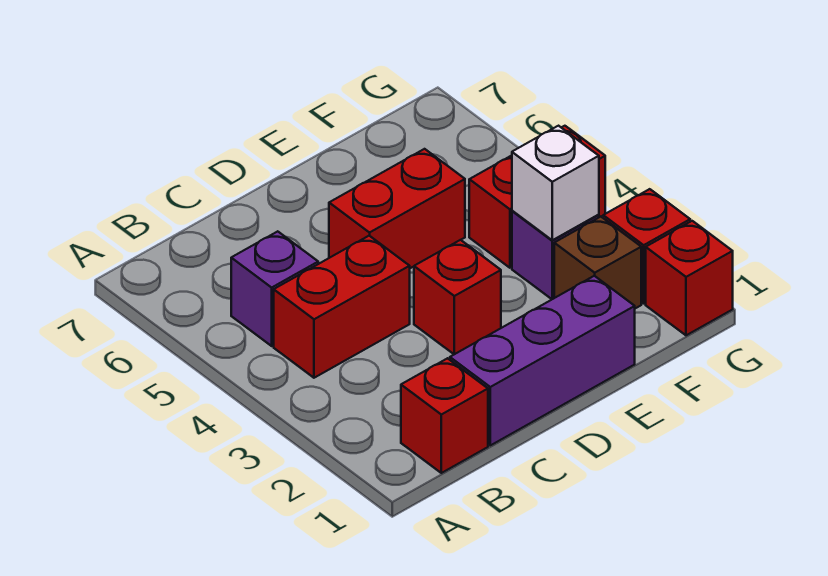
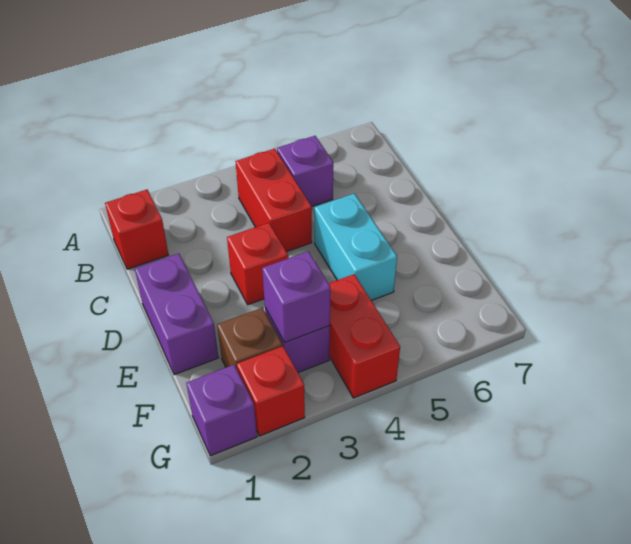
purple brick C1:E1 level 1 -> purple brick D1:E1 level 1
red brick D5:E5 level 1 -> cyan brick D5:E5 level 1
white brick F3 level 2 -> purple brick F3 level 2
red brick G1 level 1 -> purple brick G1 level 1

